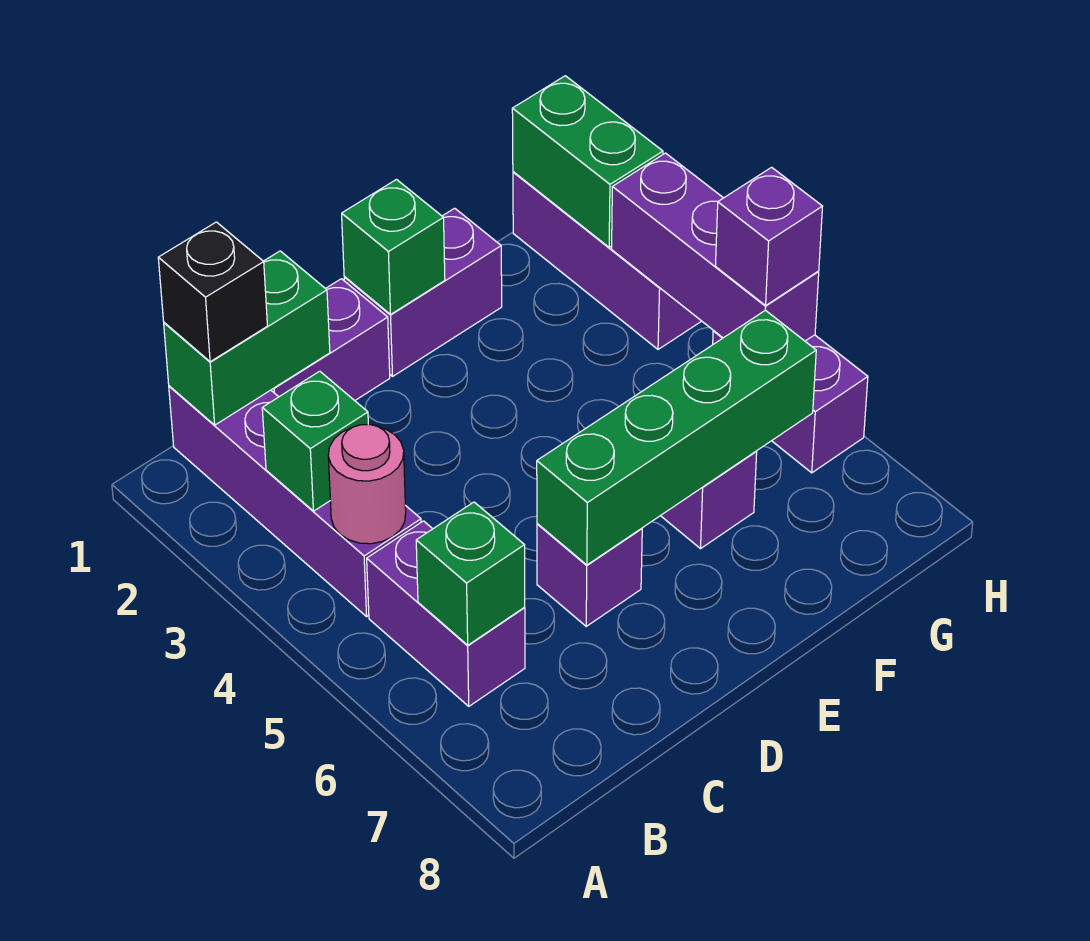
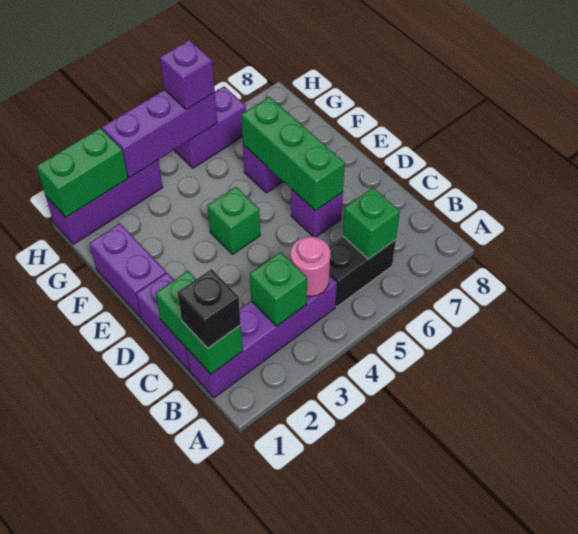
purple brick B5:B6 level 1 -> black brick B5:B6 level 1
green brick D6:G6 level 2 -> green brick D6:F6 level 2
green brick E1 level 2 -> green brick E4 level 1

